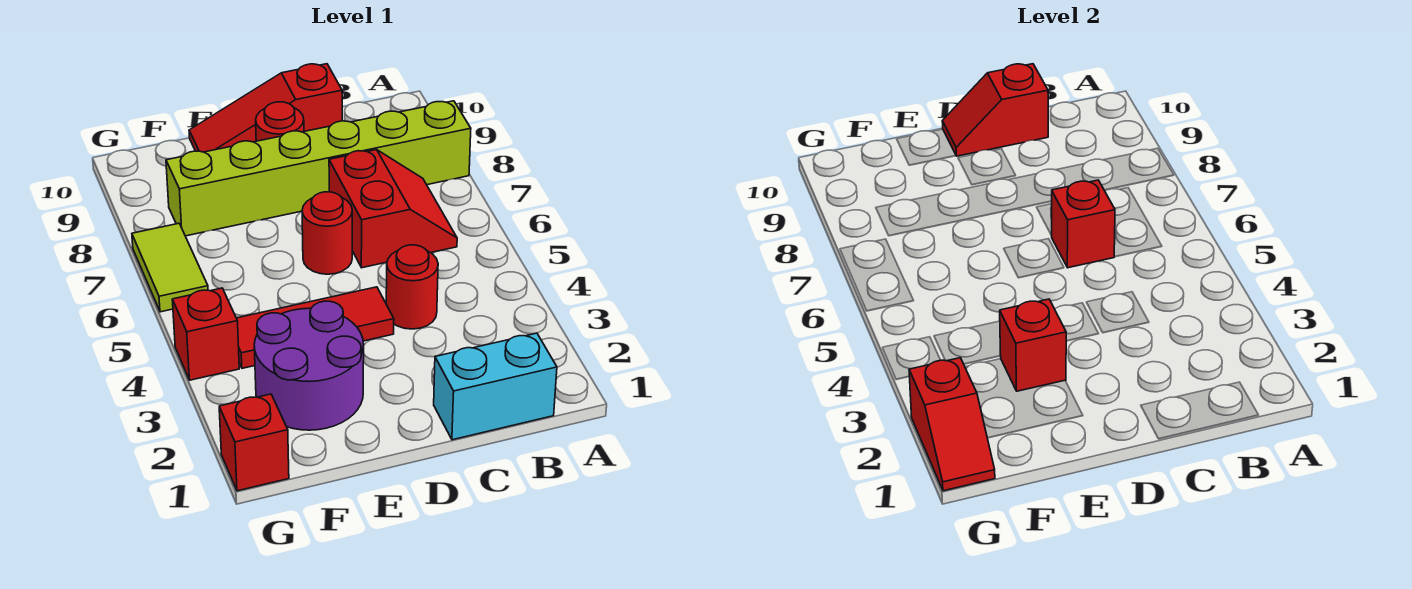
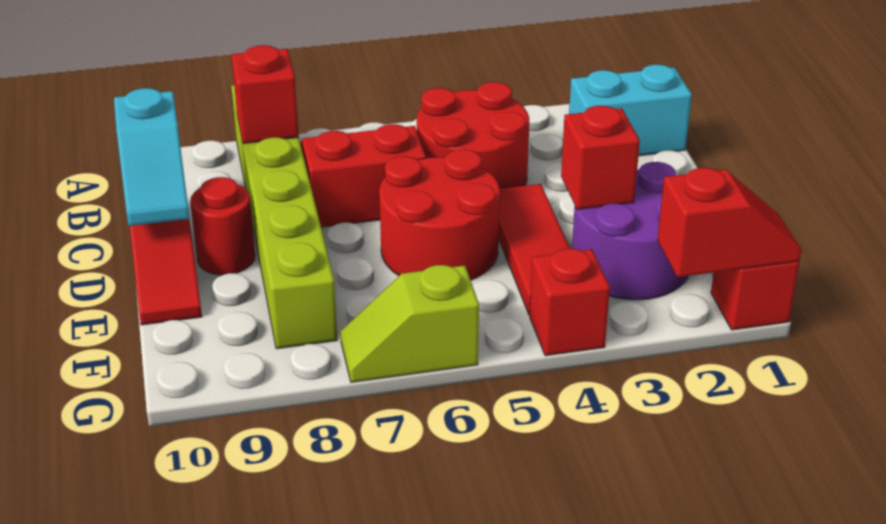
cyan brick B1:C1 level 1 -> cyan brick B1:B2 level 1
red round brick C4 level 1 -> red round brick B4:C5 level 1
red brick C6 level 2 -> red brick B8 level 2
red slope C10:D10 level 2 top C -> cyan slope C10:D10 level 2 top C
red round brick D6 level 1 -> red round brick D5:E6 level 1
lime tile G6:G7 level 1 -> lime slope G6:G7 level 1 top 6

